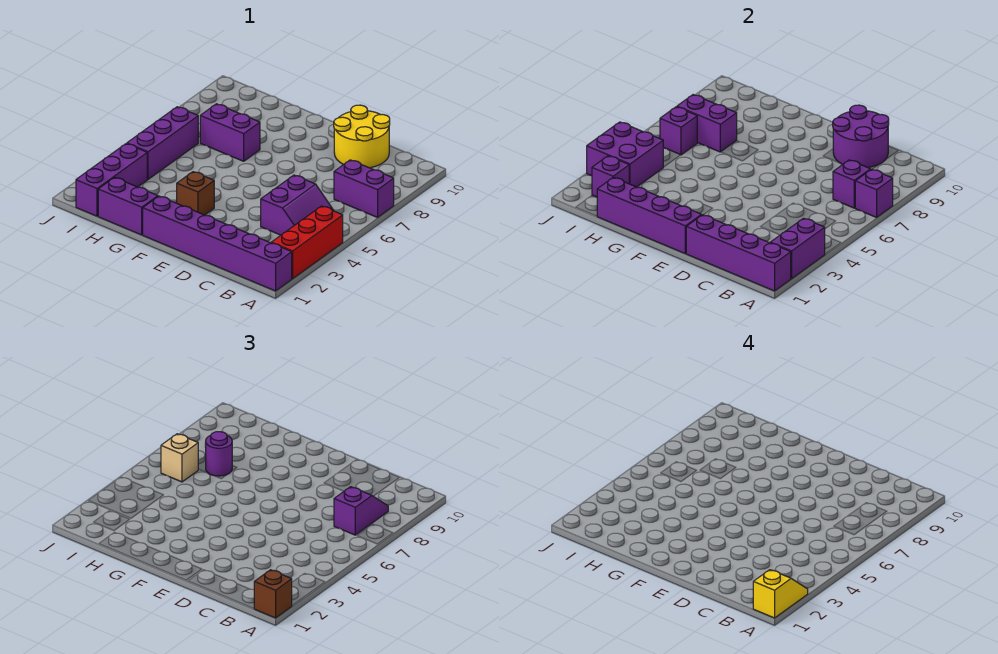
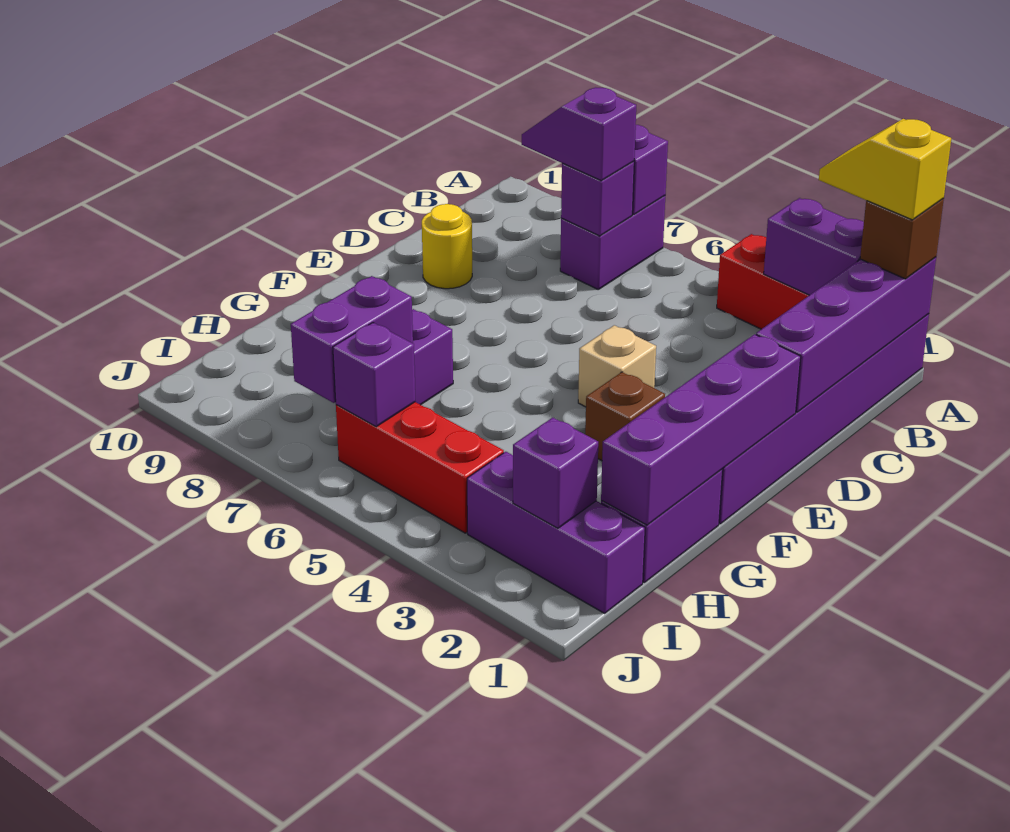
purple slope B4:C5 level 1 top C -> none
yellow round brick C9:D10 level 1 -> yellow round brick D9 level 1
purple round brick C9:D10 level 2 -> none
purple round brick H7 level 3 -> none
purple brick I3:J4 level 2 -> none
purple brick I4:I6 level 1 -> red brick I4:I6 level 1
tan brick I6 level 3 -> tan brick E4 level 1

